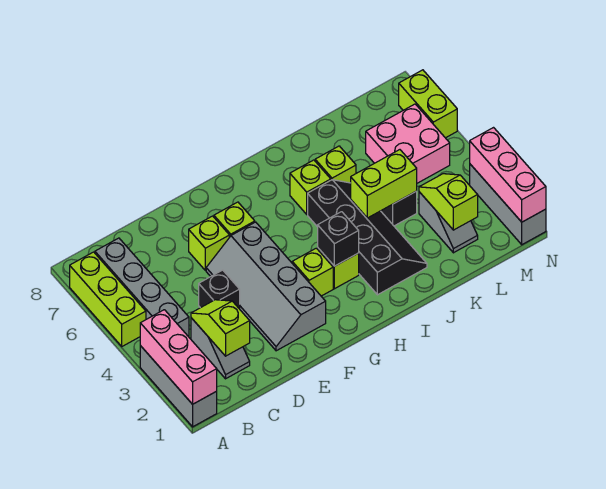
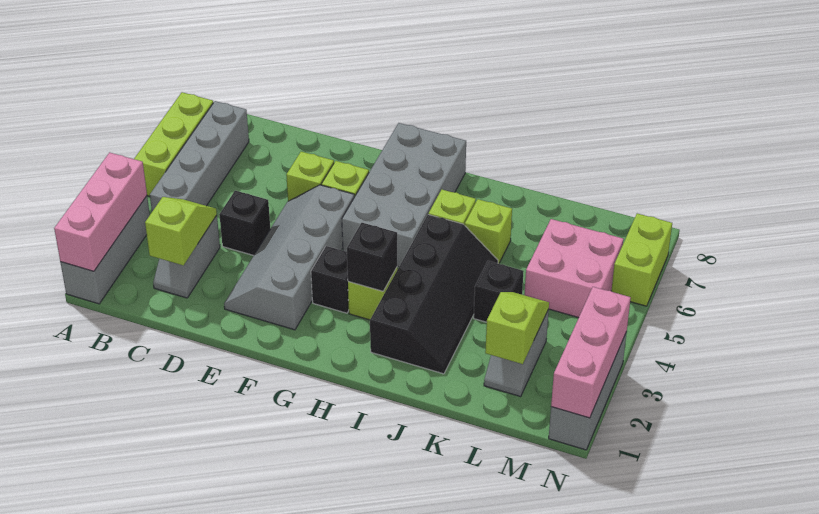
lime brick G3 level 1 -> black brick G3 level 1
none -> grey brick G5:H8 level 1
lime brick J4:K4 level 2 -> none

